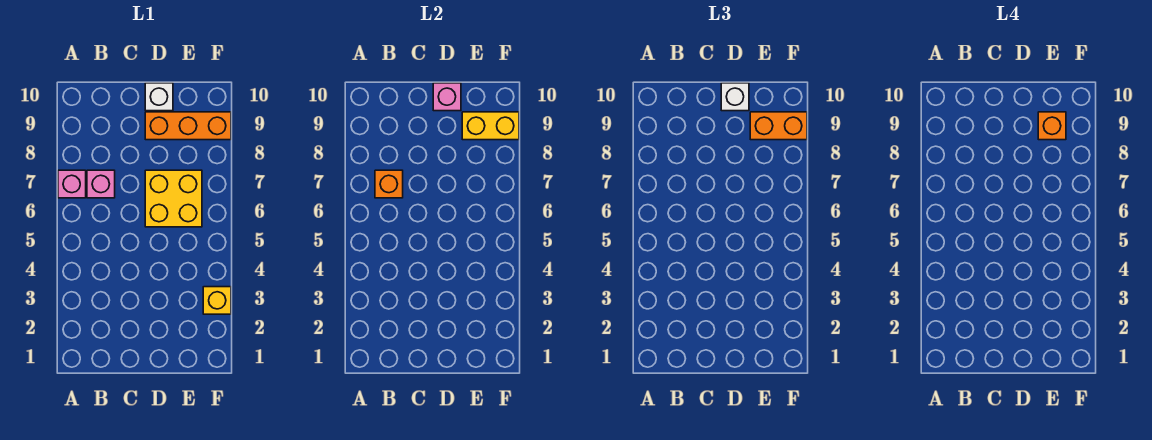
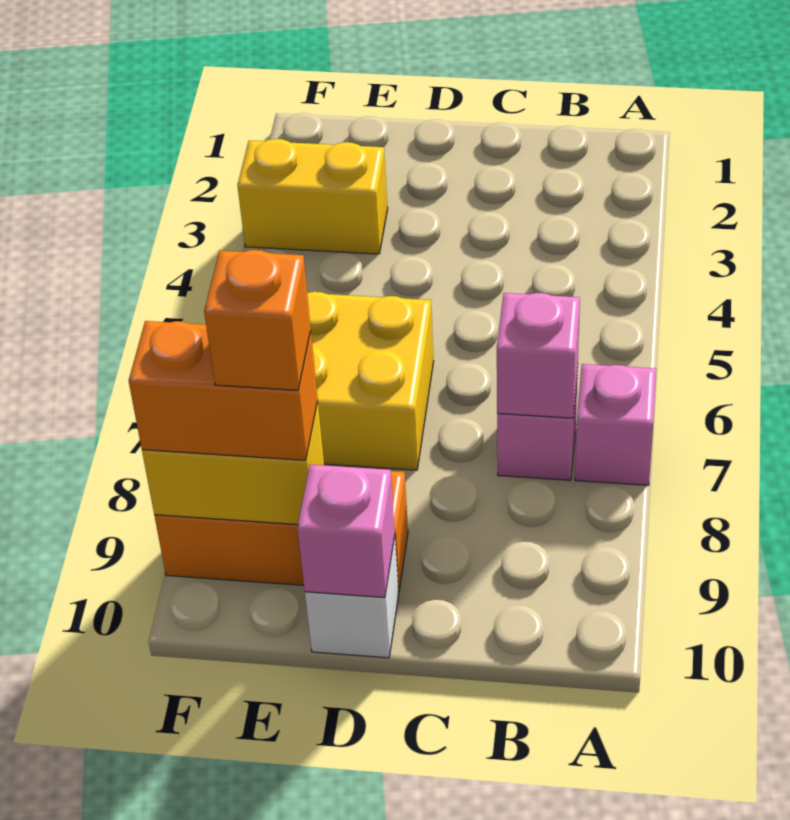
orange brick B7 level 2 -> pink brick B7 level 2
white brick D10 level 3 -> none
yellow brick F3 level 1 -> yellow brick E3:F3 level 1

